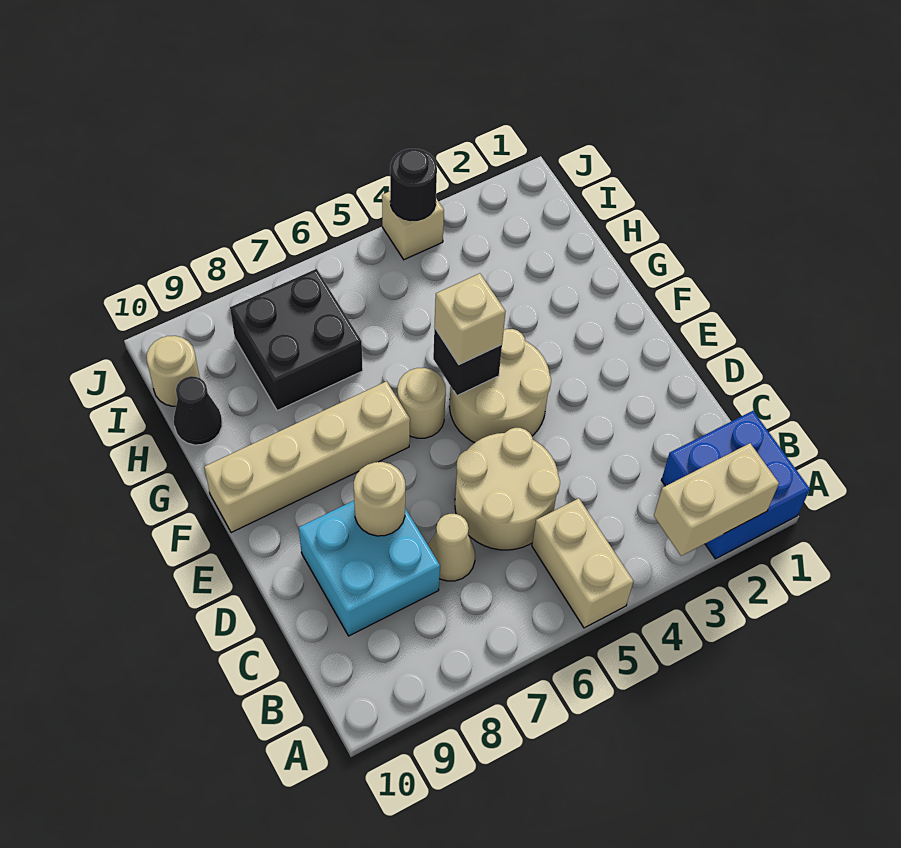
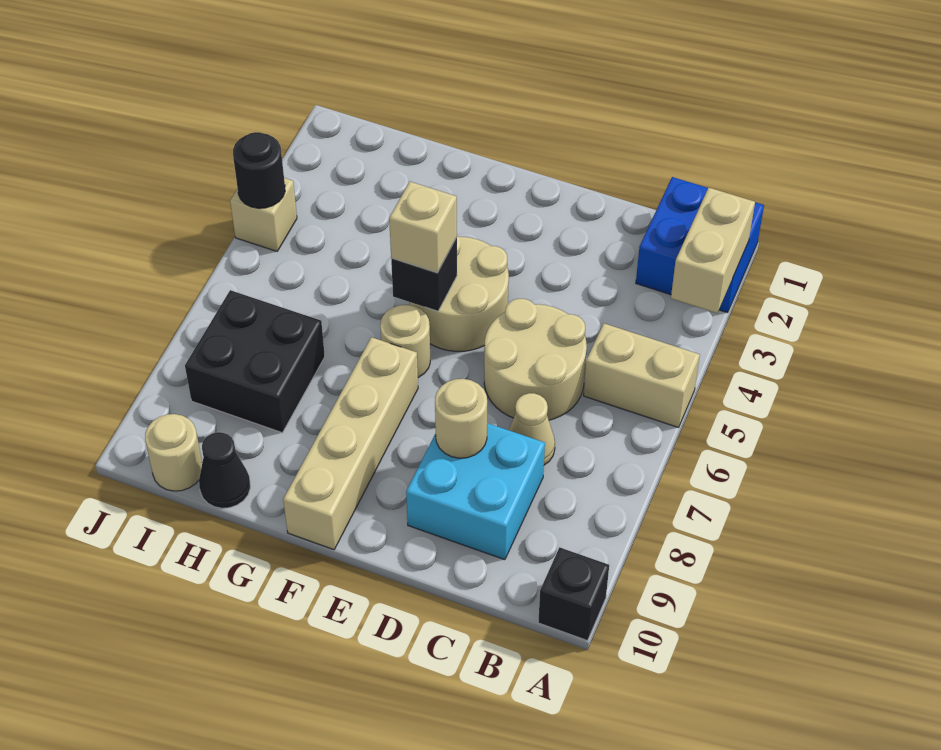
none -> black brick A10 level 1

